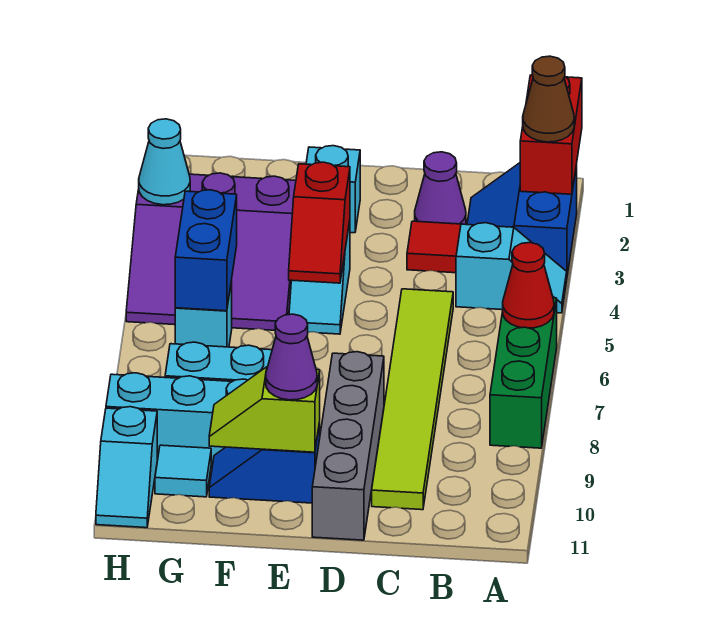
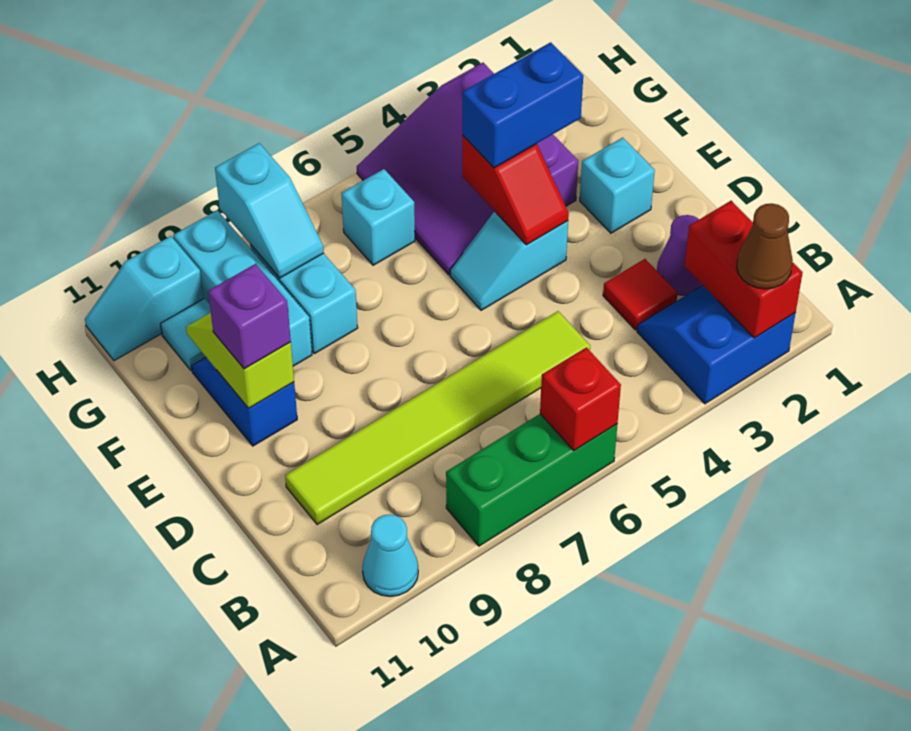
red brick A1:A2 level 2 -> red brick A2:B2 level 2
cyan slope A4:B4 level 1 top B -> cyan slope G8:H8 level 2 top H
red cone A6 level 2 -> red brick A6 level 2
grey brick D8:D11 level 1 -> none
red slope E4:E5 level 2 top 4 -> red slope E4:F4 level 2 top F
purple cone E10 level 3 -> purple brick E10 level 3
blue brick G5:G6 level 2 -> blue brick F3:F4 level 3
cyan cone H3 level 2 -> cyan cone A10 level 1

